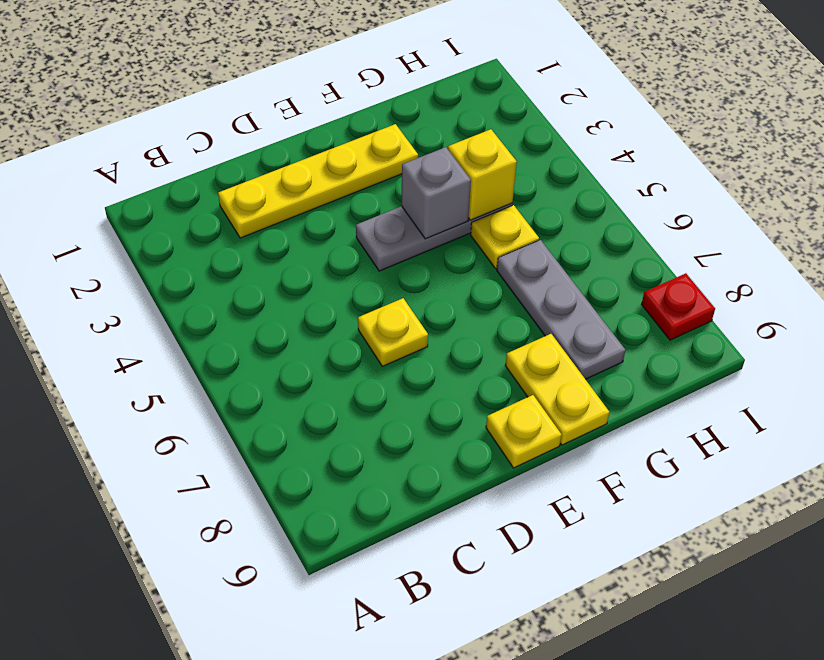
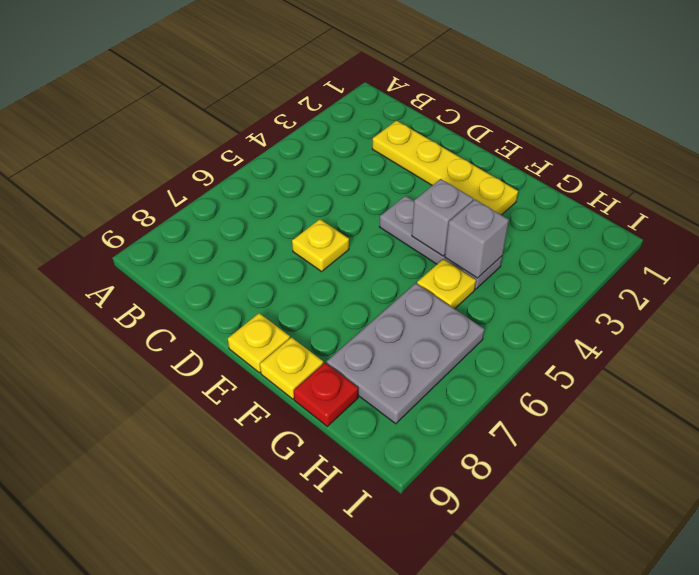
yellow plate F8:F9 level 1 -> yellow plate F9 level 1
yellow brick G4 level 2 -> grey brick G4 level 2
grey plate G6:G8 level 1 -> grey plate G6:H8 level 1
red plate I8 level 1 -> red plate G9 level 1

